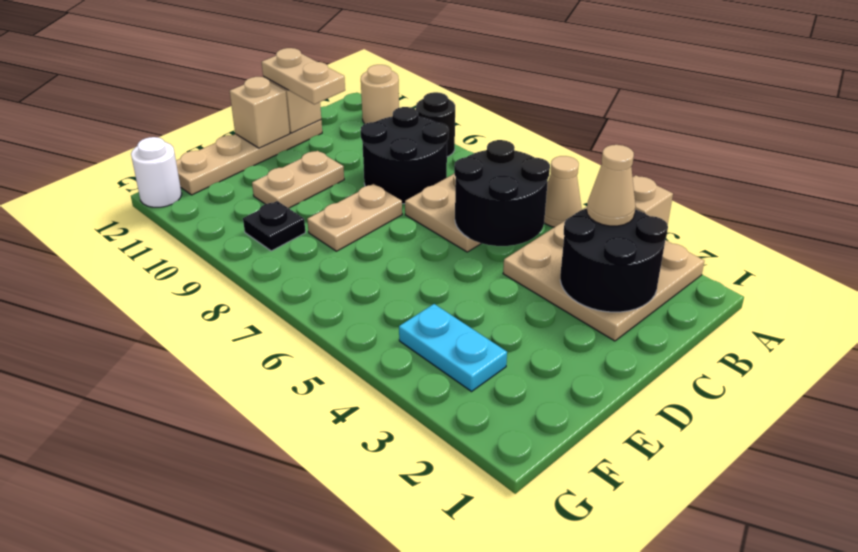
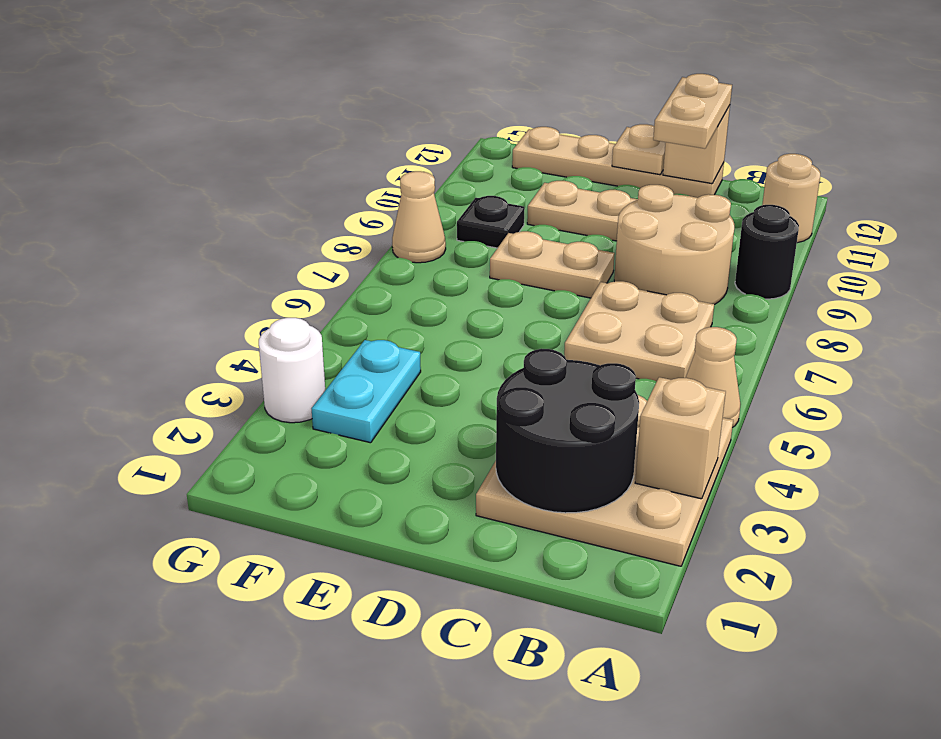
tan cone B3 level 3 -> tan cone G8 level 1
black round brick B5:C6 level 2 -> none
black round brick B8:C9 level 1 -> tan round brick B8:C9 level 1
tan brick D12 level 2 -> tan plate D12 level 2
white round brick G12 level 1 -> white round brick G3 level 1

